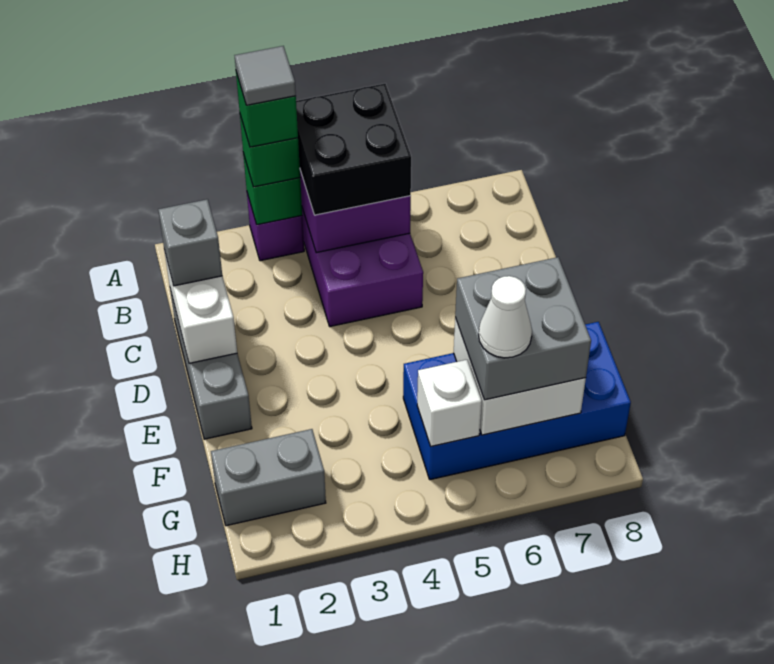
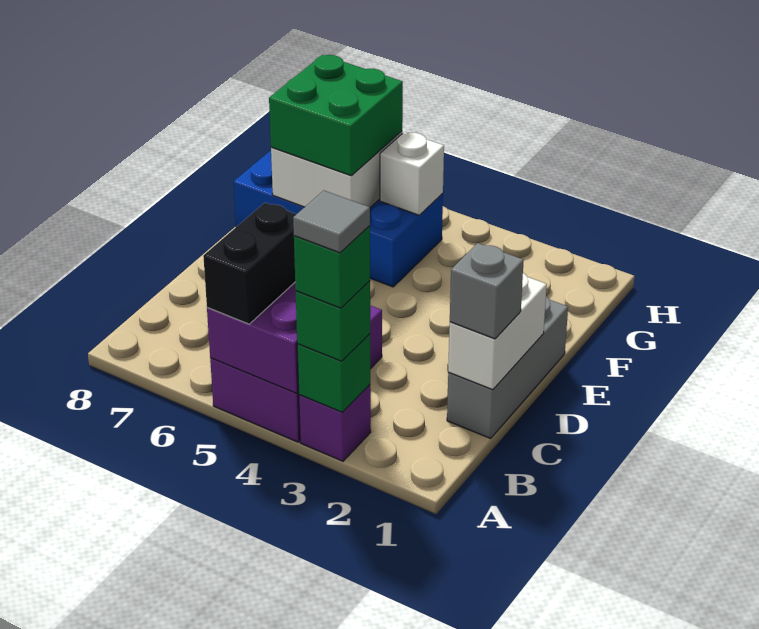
black brick A4:B5 level 3 -> black brick A5:B5 level 3
grey brick F6:G7 level 3 -> green brick F6:G7 level 3
grey brick G1:G2 level 1 -> none
white cone G6 level 4 -> none

